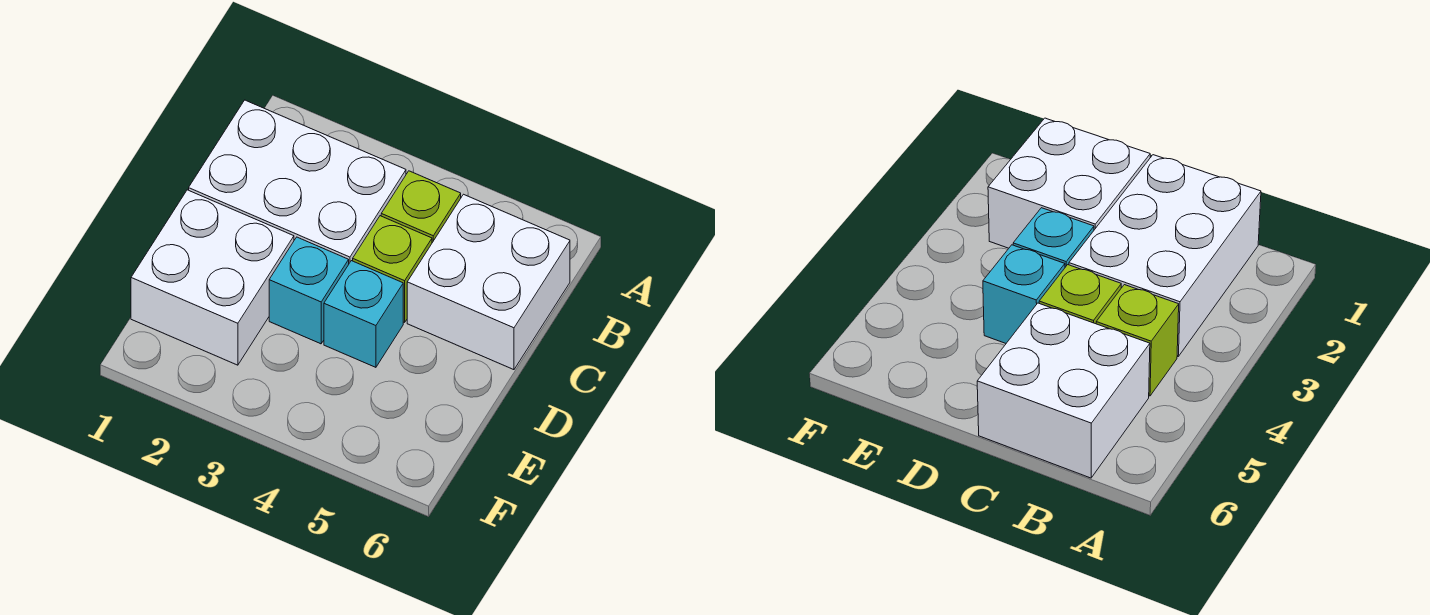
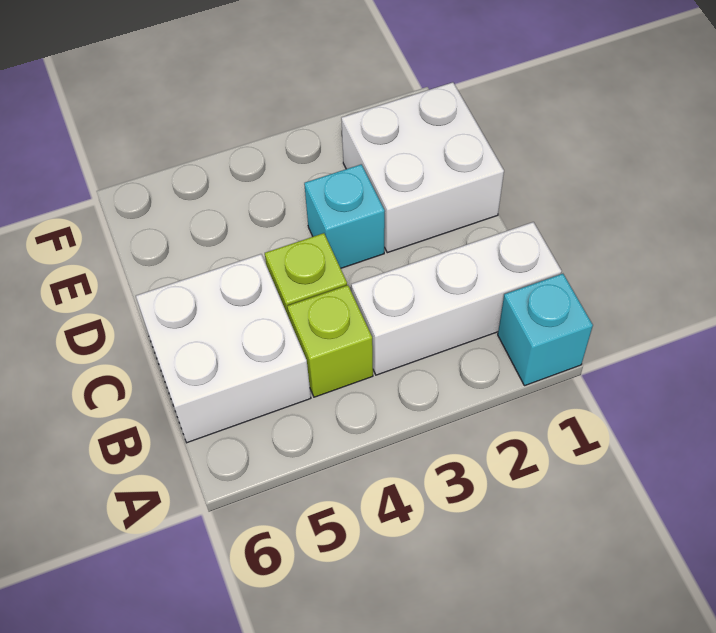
white brick B1:C3 level 1 -> white brick B1:B3 level 1
cyan brick D4 level 1 -> cyan brick A1 level 1

